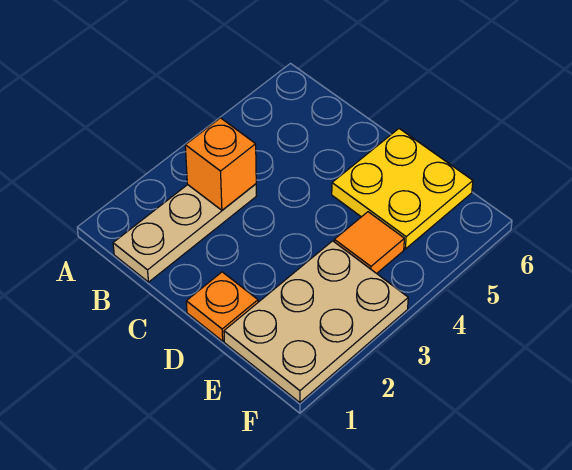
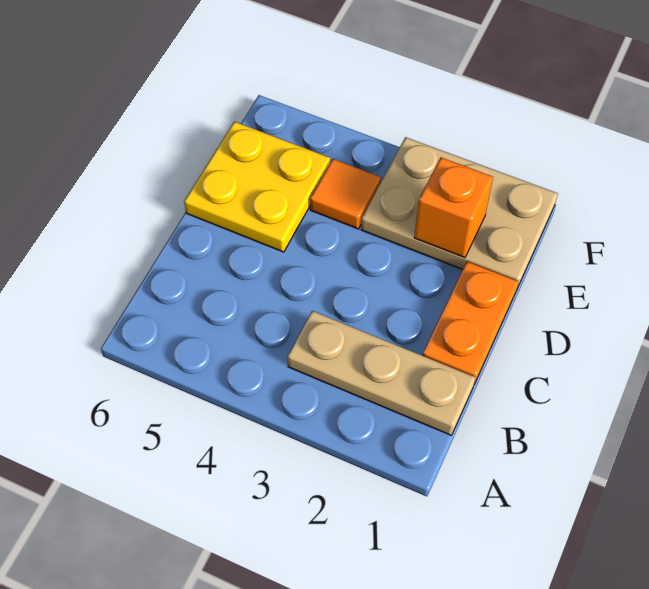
orange brick B3 level 2 -> orange brick E2 level 2
orange plate D1 level 1 -> orange plate C1:D1 level 1

